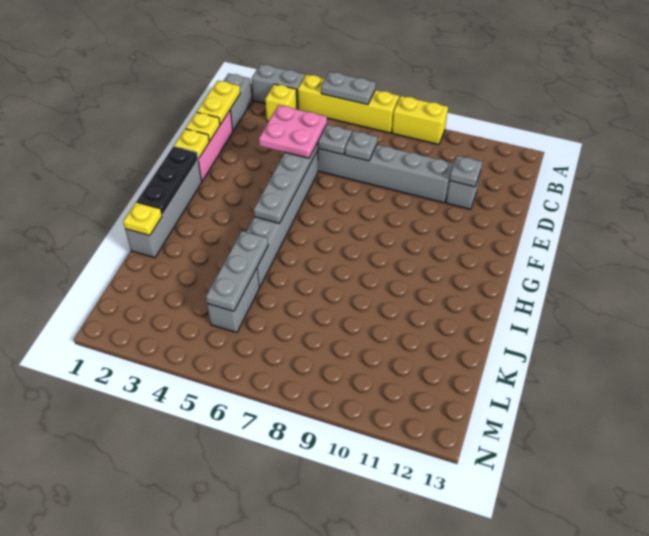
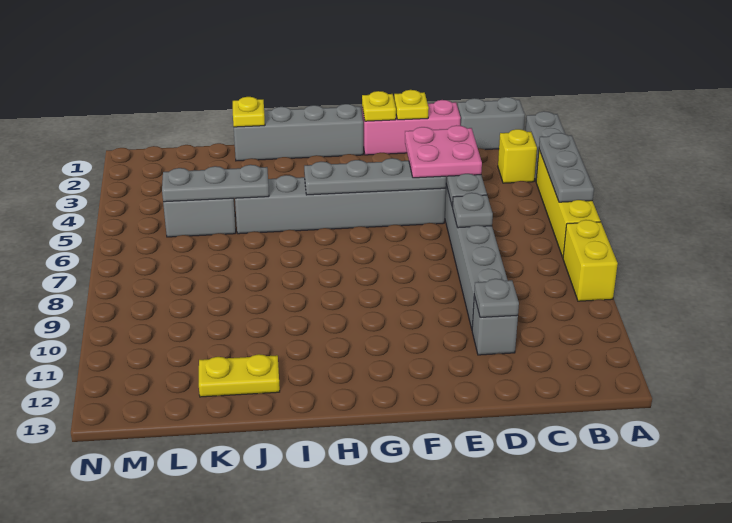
grey plate A5:A6 level 2 -> grey plate A4:A6 level 2
yellow plate C1:D1 level 2 -> yellow plate J12:K12 level 1
black plate G1:I1 level 2 -> none

